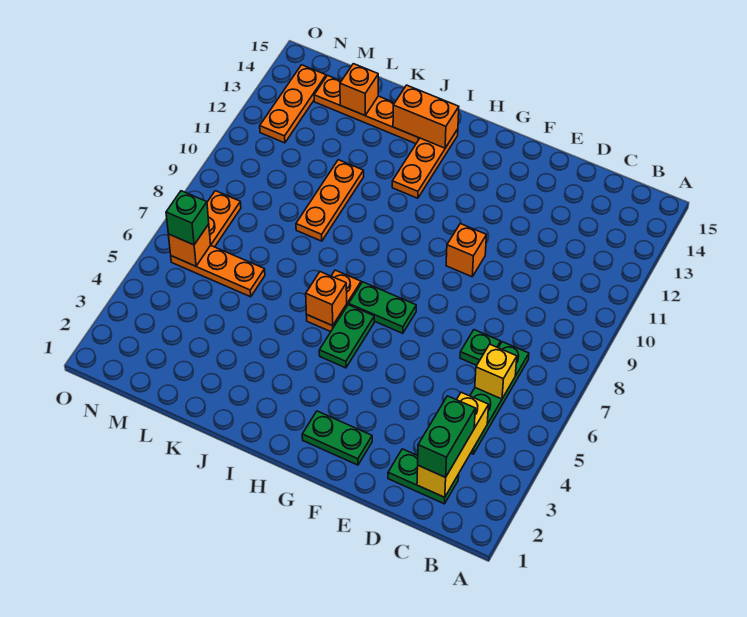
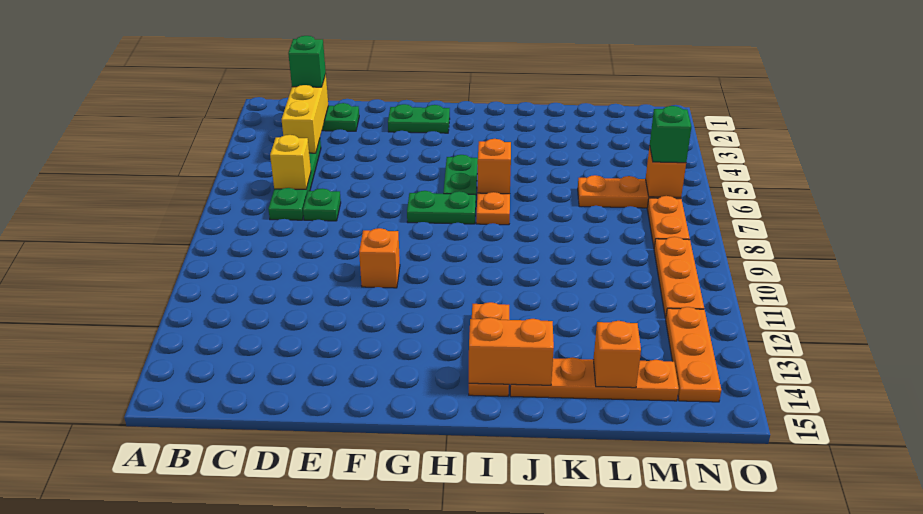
green brick C2:C3 level 3 -> green brick C2 level 3
orange plate K9:K11 level 1 -> orange plate N9:N11 level 1

